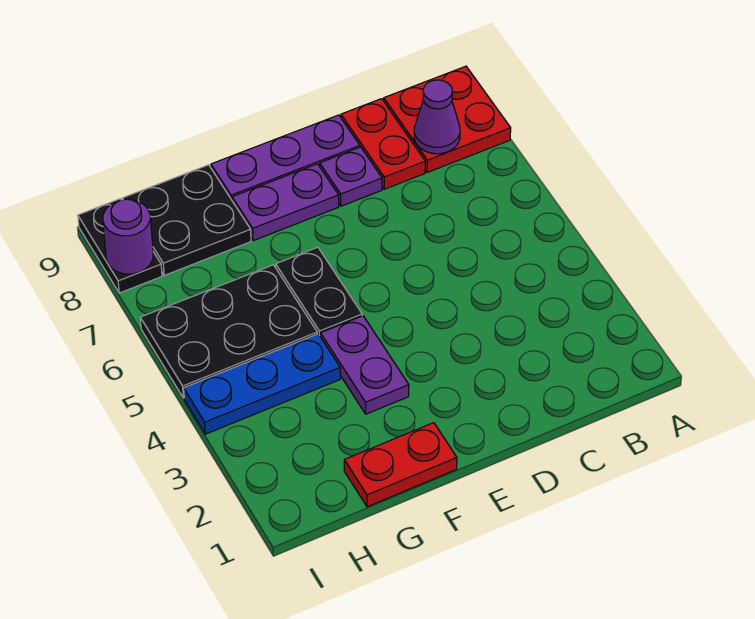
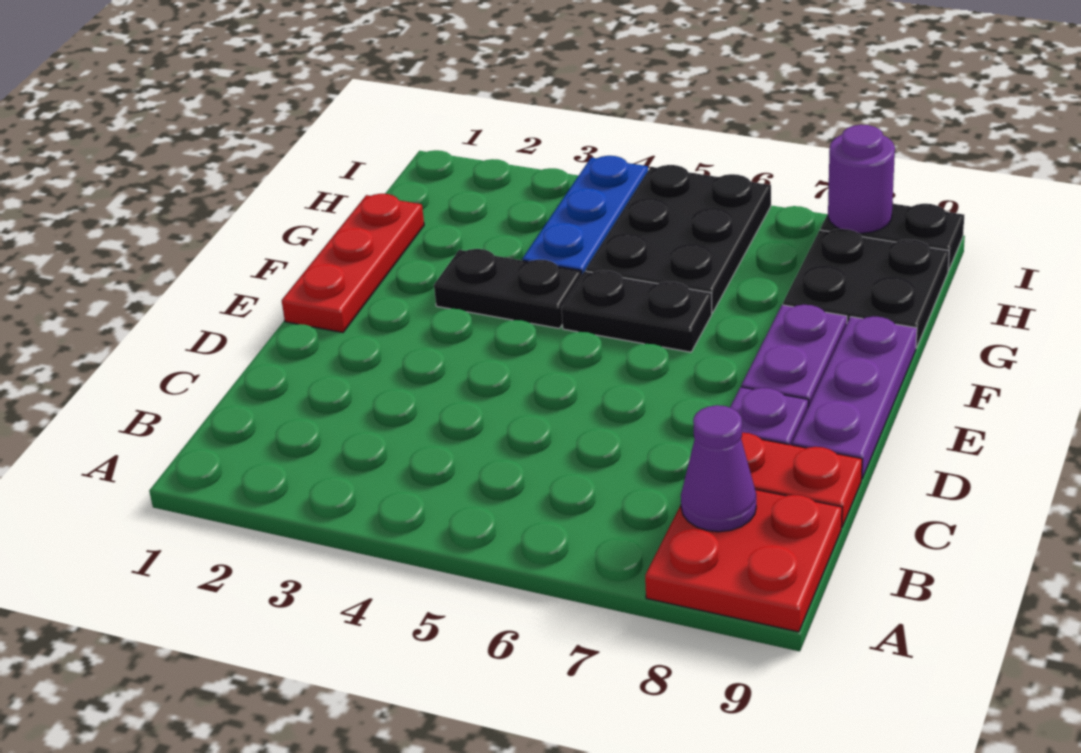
red plate F1:G1 level 1 -> red plate E1:G1 level 1
purple plate F3:F4 level 1 -> black plate F3:F4 level 1

